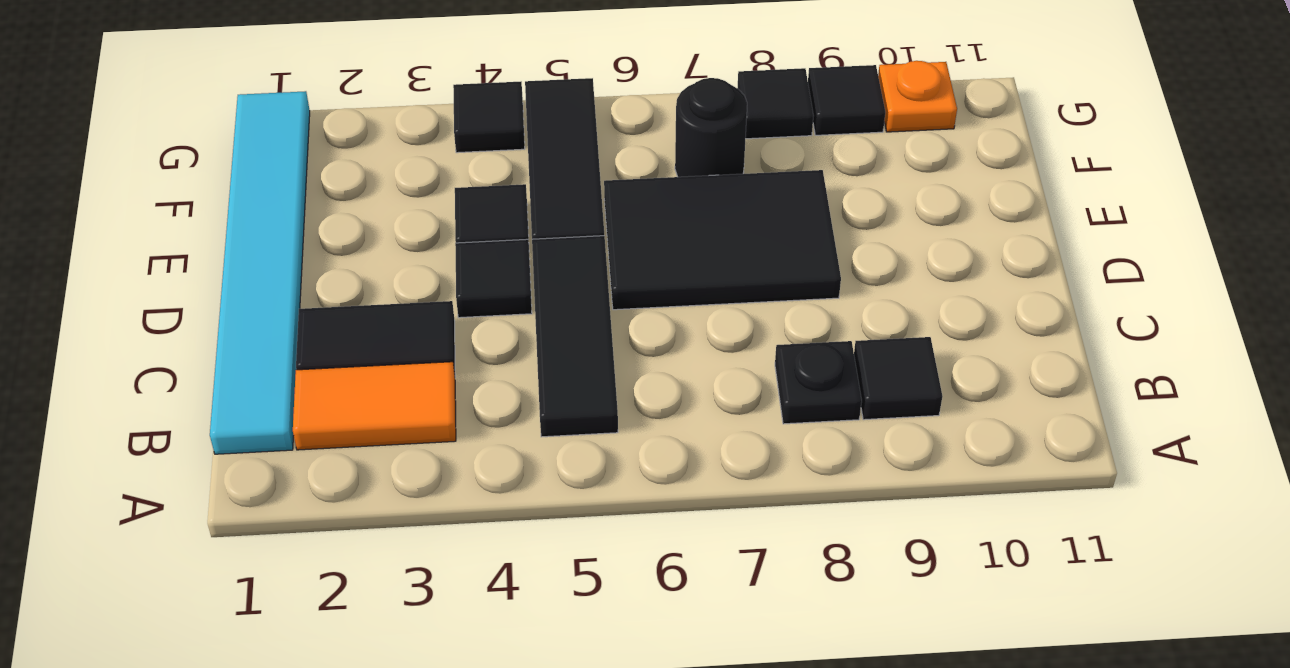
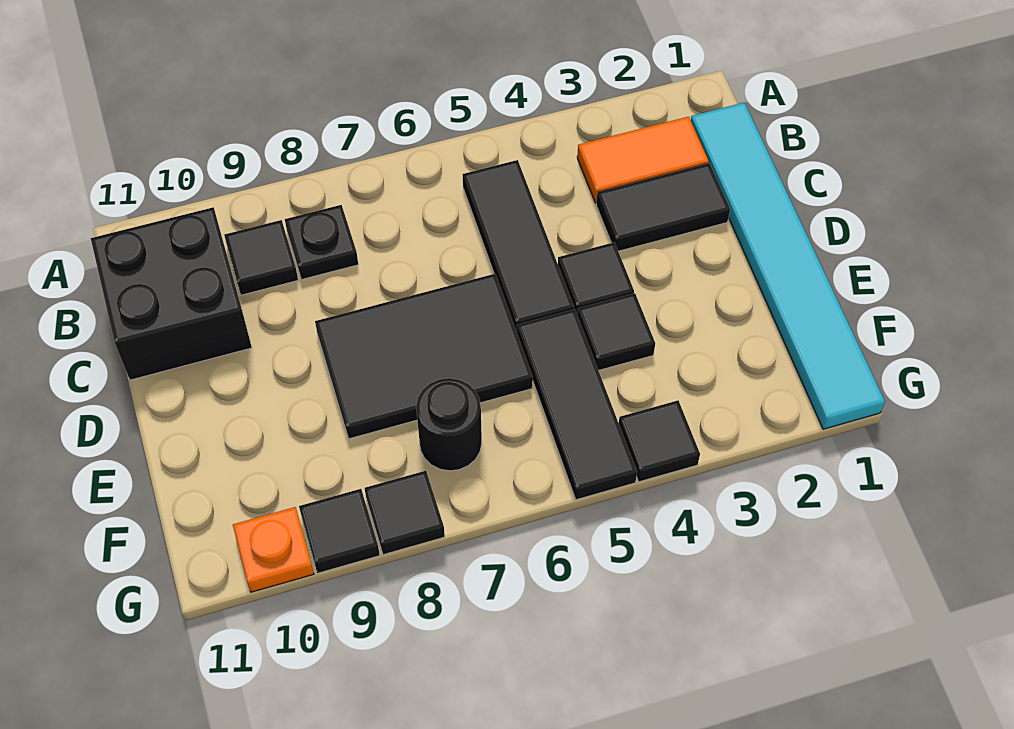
none -> black brick B10:C11 level 1

